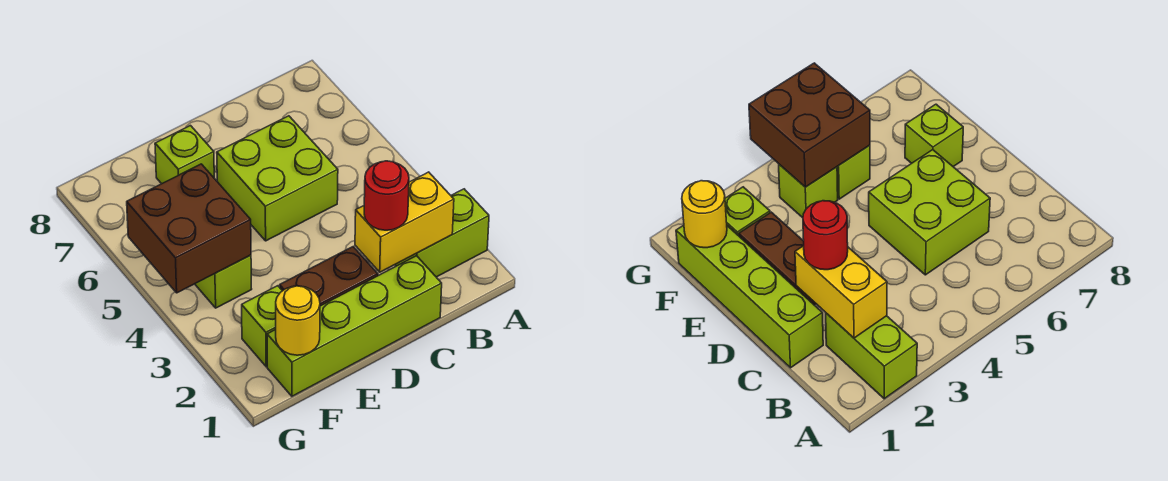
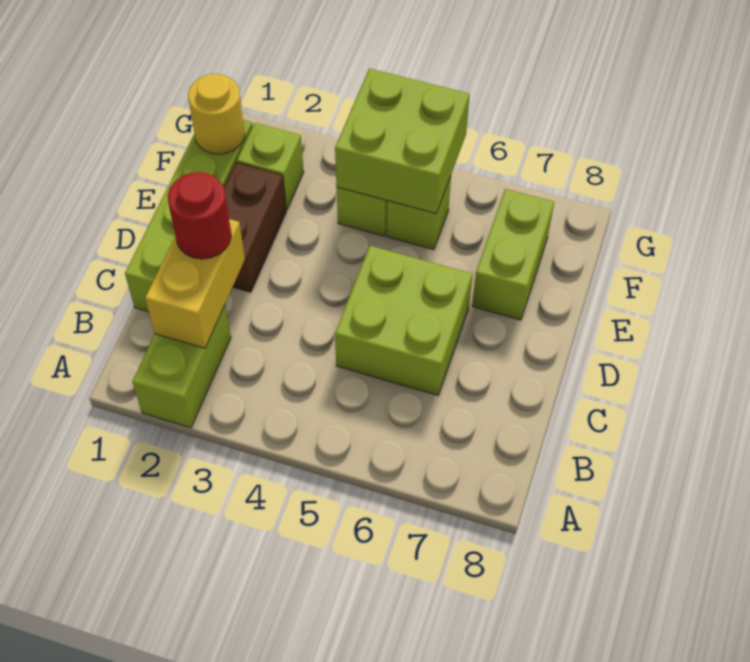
lime brick E7 level 1 -> lime brick E7:F7 level 1
brown brick F4:G5 level 2 -> lime brick F4:G5 level 2

